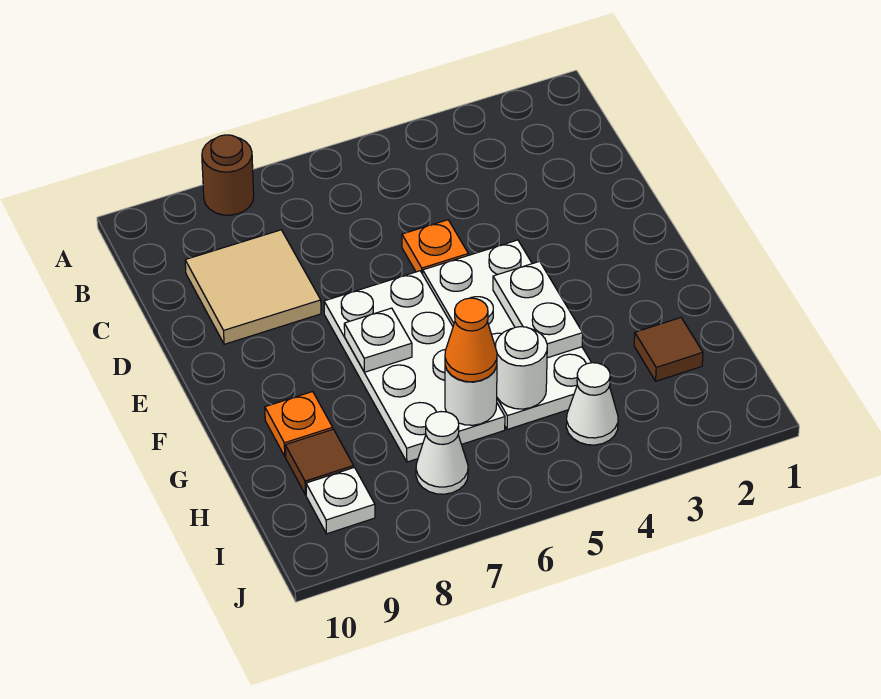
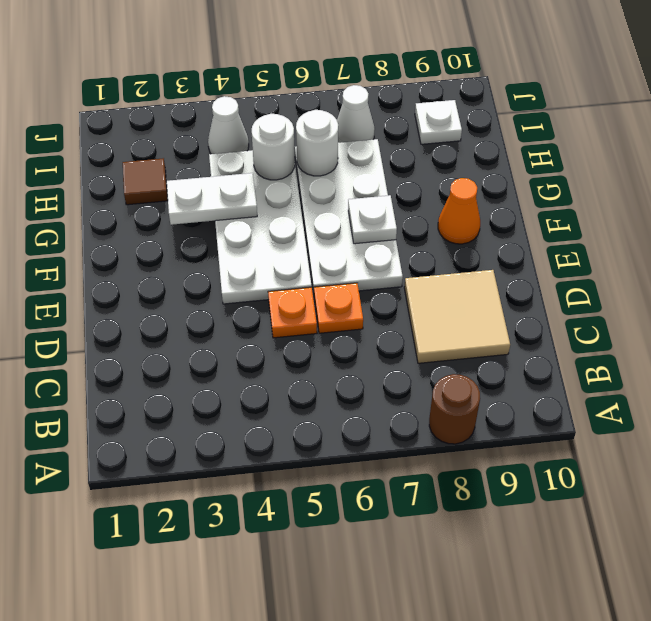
white plate F4:G4 level 2 -> white plate G3:G4 level 2
orange plate G9 level 1 -> orange plate D6 level 1
orange cone H6 level 3 -> orange cone F9 level 1
brown tile H9 level 1 -> none

